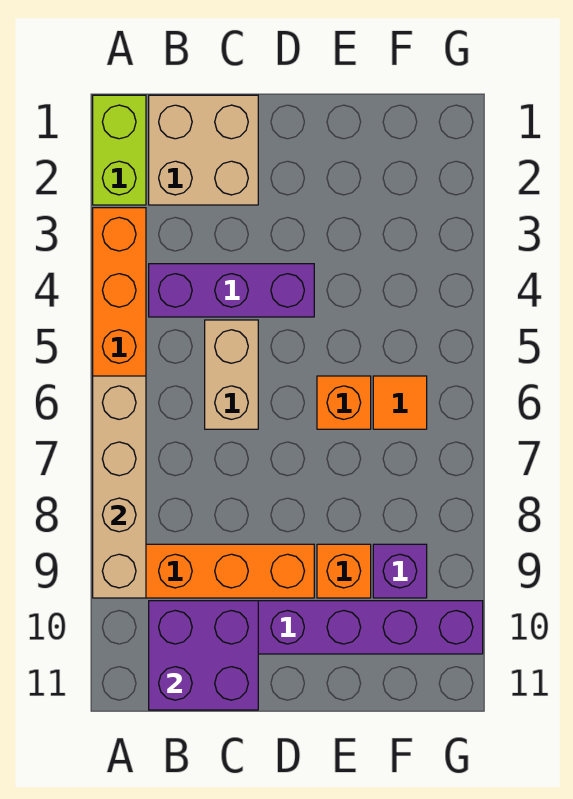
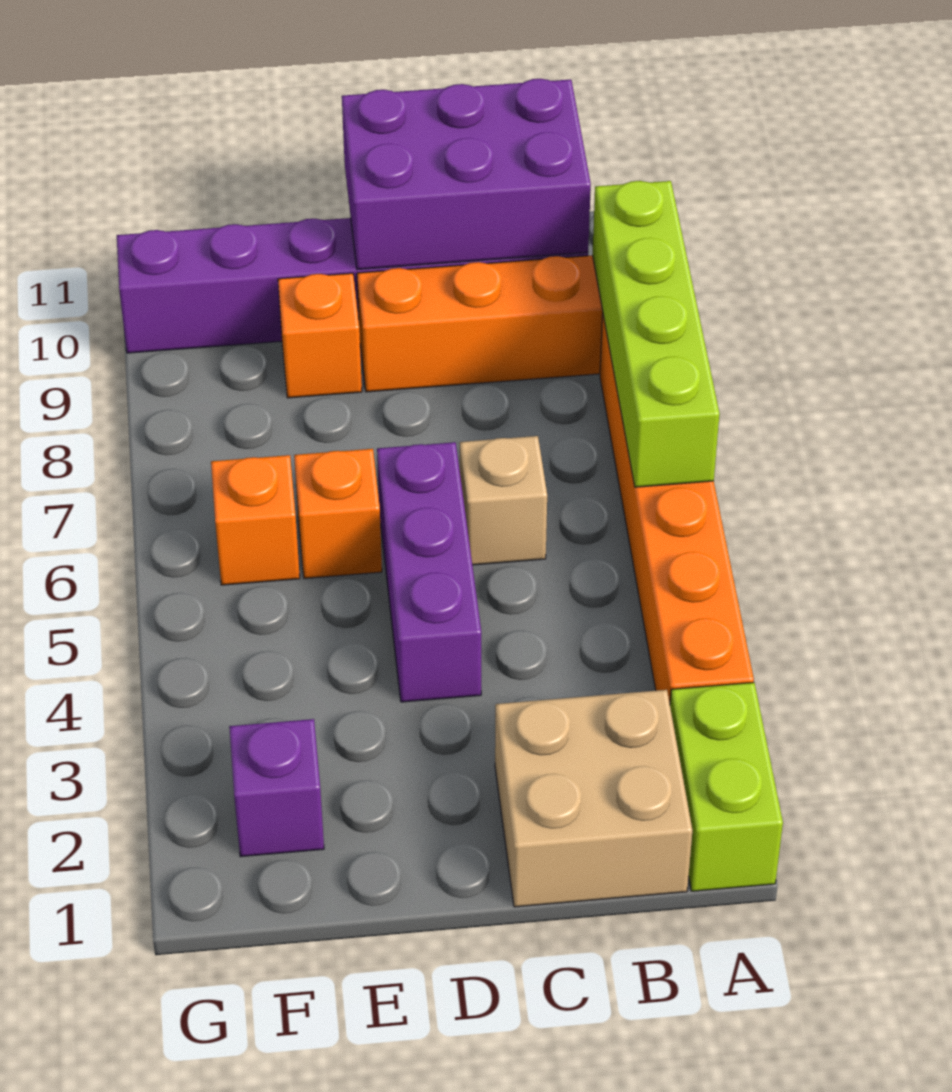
tan brick A6:A9 level 2 -> lime brick A6:A9 level 2
purple brick B4:D4 level 1 -> purple brick D4:D6 level 1
purple brick B10:C11 level 2 -> purple brick B10:D11 level 2
tan brick C5:C6 level 1 -> tan brick C6 level 1
orange tile F6 level 1 -> orange brick F6 level 1
purple brick F9 level 1 -> purple brick F2 level 1

